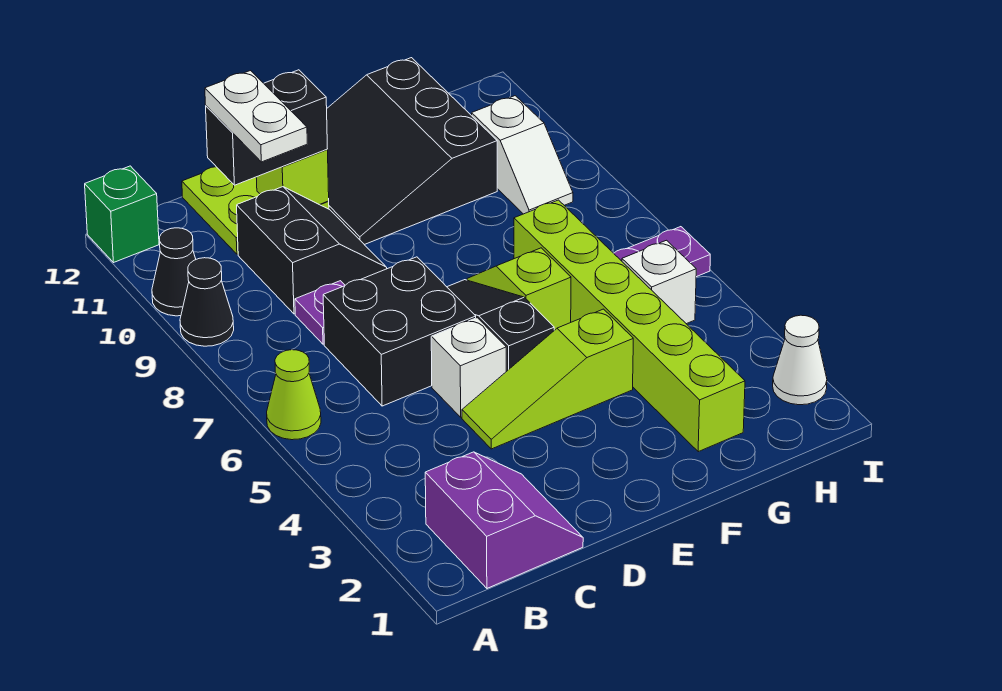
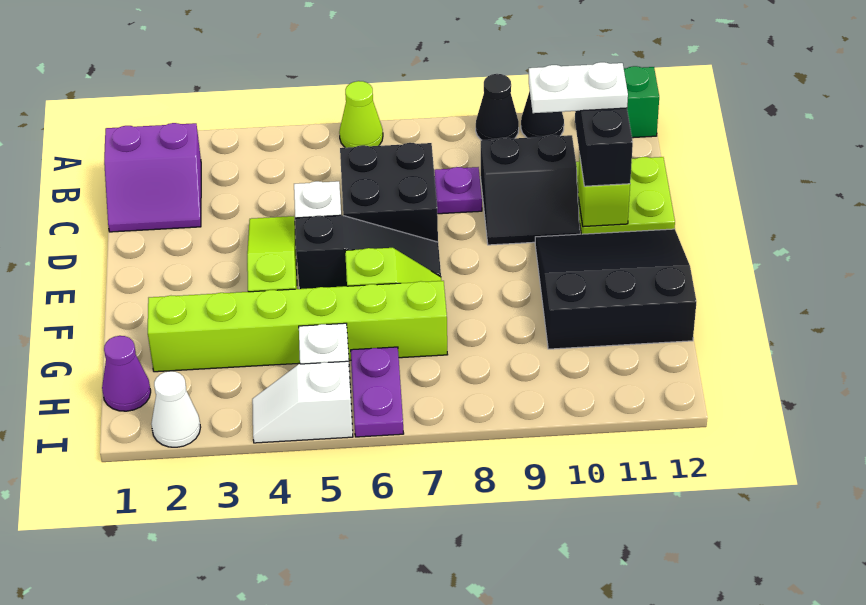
none -> purple cone H1 level 1
white slope H9:H10 level 1 top 10 -> white slope I4:I5 level 1 top 5

